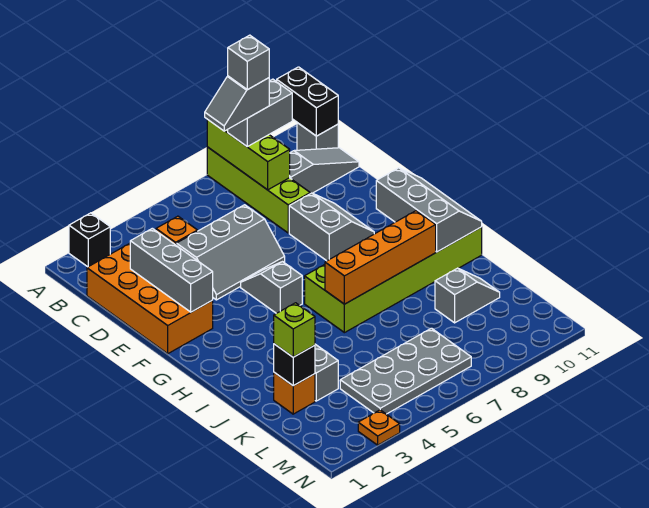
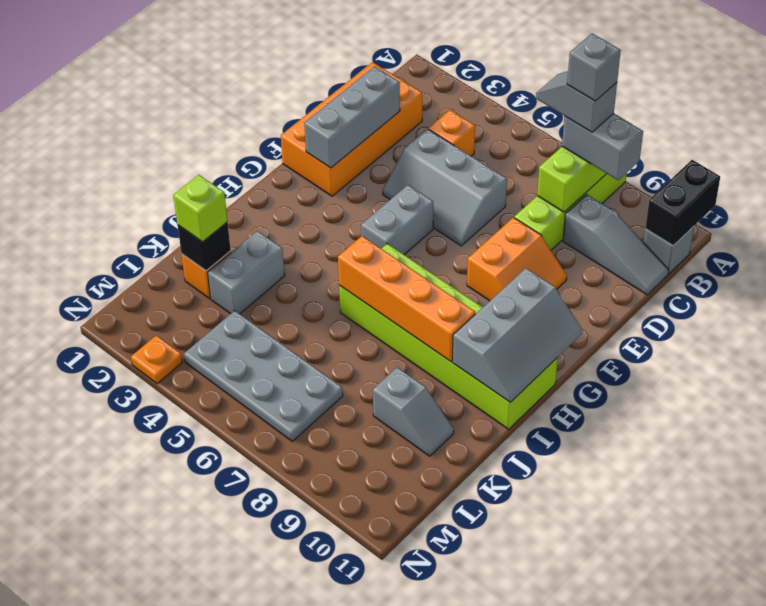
black brick A2 level 1 -> none
grey slope E8:F9 level 1 top 8 -> orange slope E8:F9 level 1 top 8
grey slope F5:G5 level 1 top G -> grey brick F5:G5 level 1

